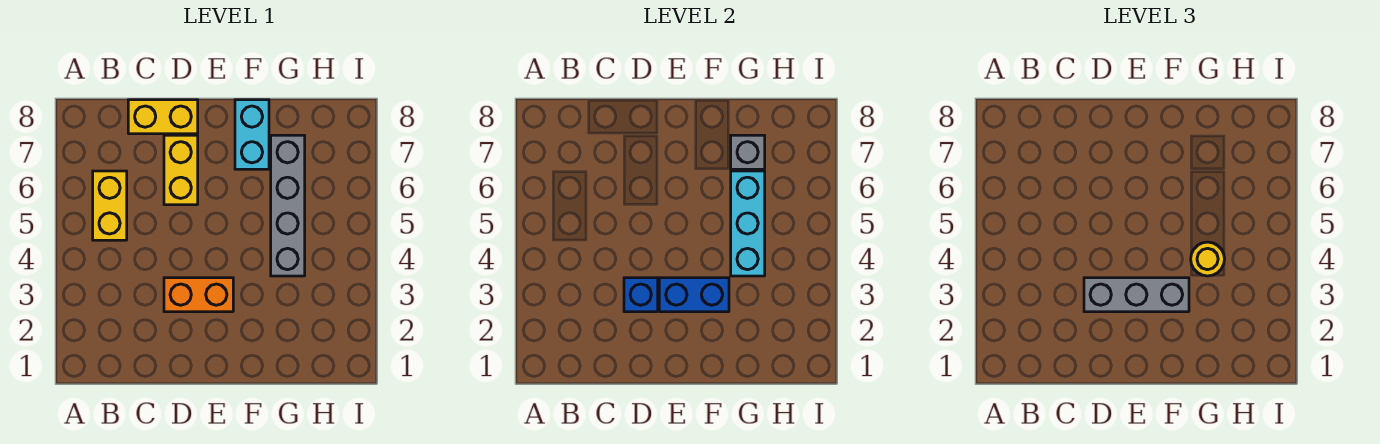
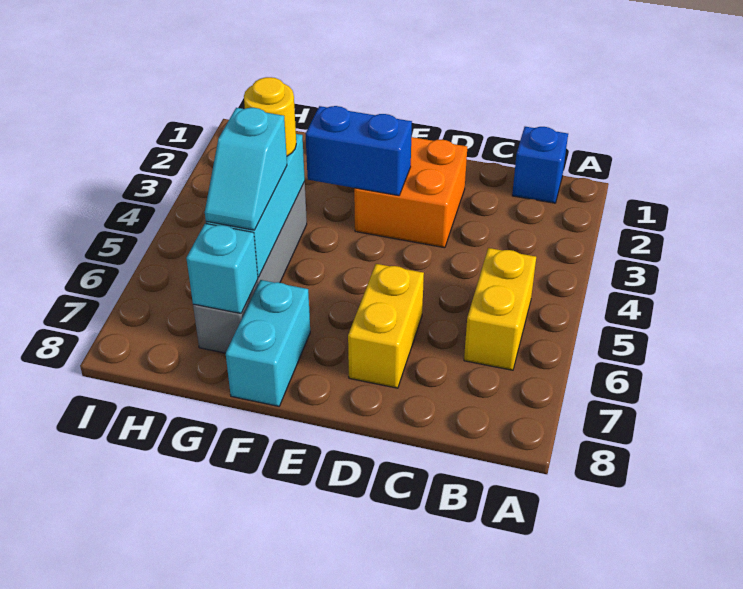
yellow brick C8:D8 level 1 -> none
orange brick D3:E3 level 1 -> orange brick D2:E3 level 1
blue brick D3 level 2 -> blue brick B1 level 1
grey brick D3:F3 level 3 -> none
none -> cyan slope G5:G6 level 3 top 5
grey brick G7 level 2 -> cyan brick G7 level 2

